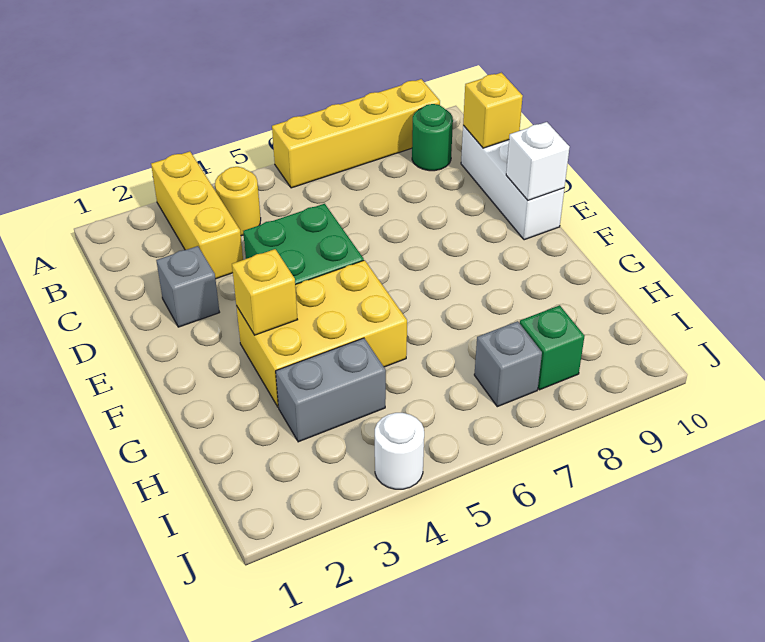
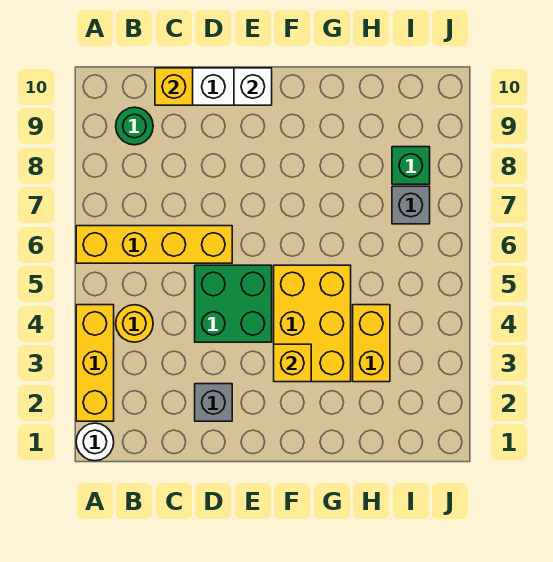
yellow brick A3:C3 level 1 -> yellow brick A2:A4 level 1
yellow brick A6:A9 level 1 -> yellow brick A6:D6 level 1
grey brick H3:H4 level 1 -> yellow brick H3:H4 level 1
white round brick J4 level 1 -> white round brick A1 level 1

